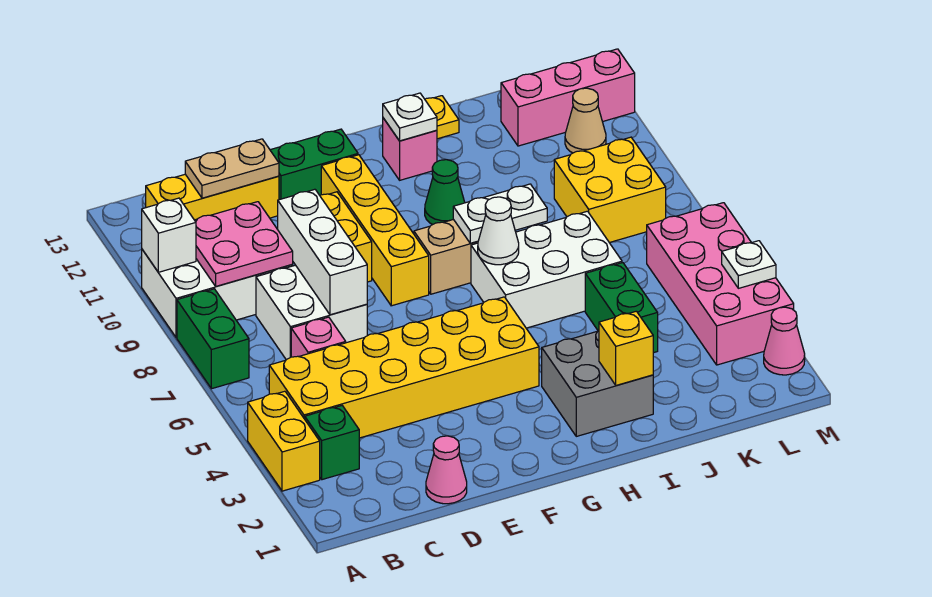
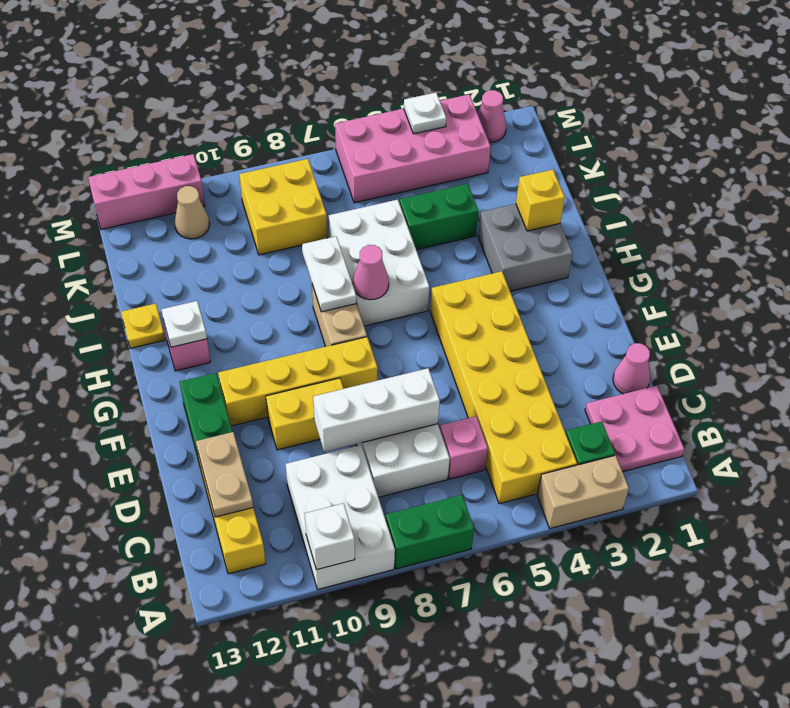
yellow brick A3:A4 level 1 -> tan brick A3:A4 level 1
pink plate B9:C10 level 2 -> pink plate B1:C2 level 1
white cone H7 level 2 -> pink cone H7 level 2
green cone H10 level 1 -> none
pink brick K12:M12 level 1 -> pink brick M11:M13 level 1

